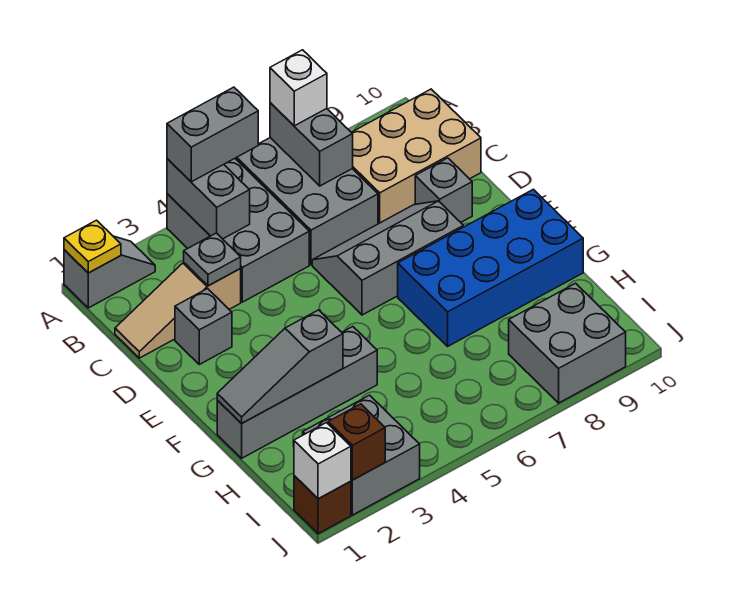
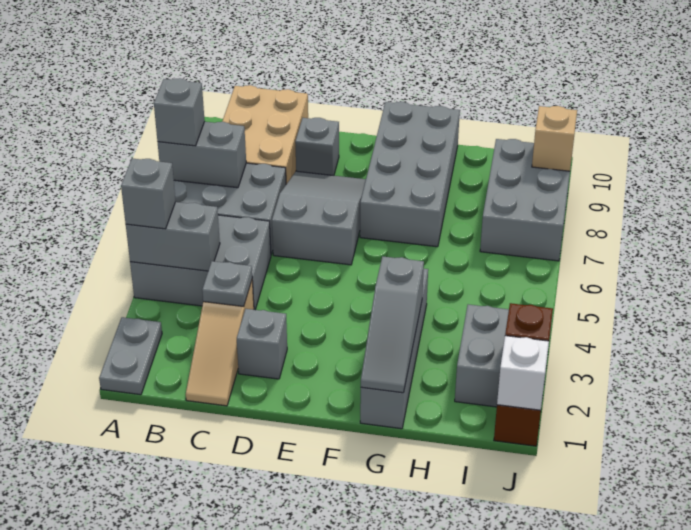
grey slope A1:A2 level 1 top 1 -> grey plate A1:A2 level 1
yellow plate A1 level 2 -> none
grey brick A4:A5 level 3 -> grey brick A4 level 3
white brick A7 level 3 -> grey brick A7 level 3
grey slope D6:E8 level 1 top E -> grey slope D6:E8 level 1 top 6
blue brick F7:G10 level 1 -> grey brick F7:G10 level 1
grey brick I8:J9 level 1 -> grey brick I7:J9 level 1
none -> tan brick J9 level 2

